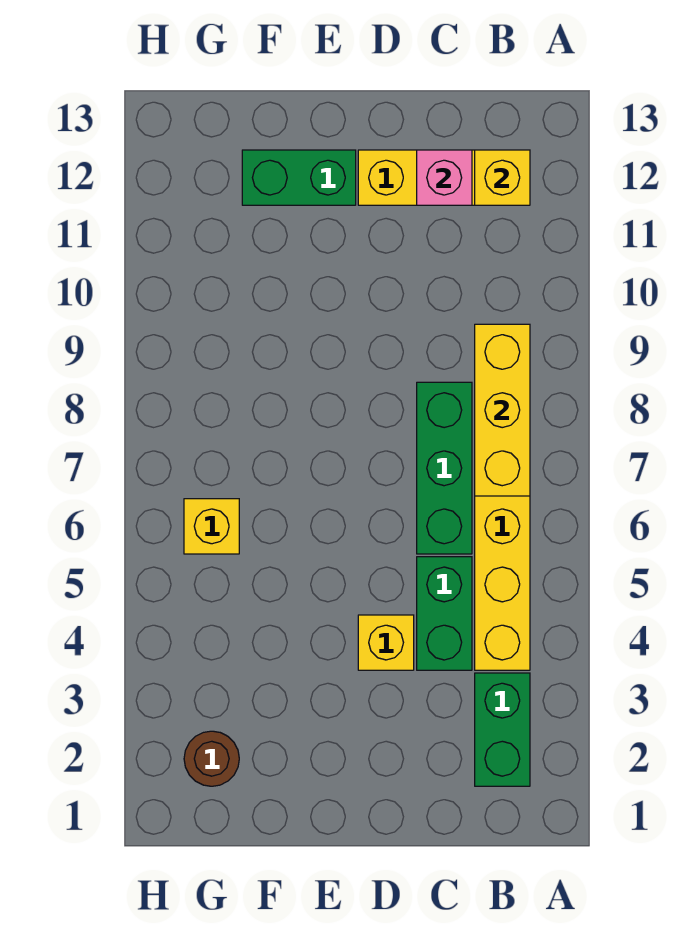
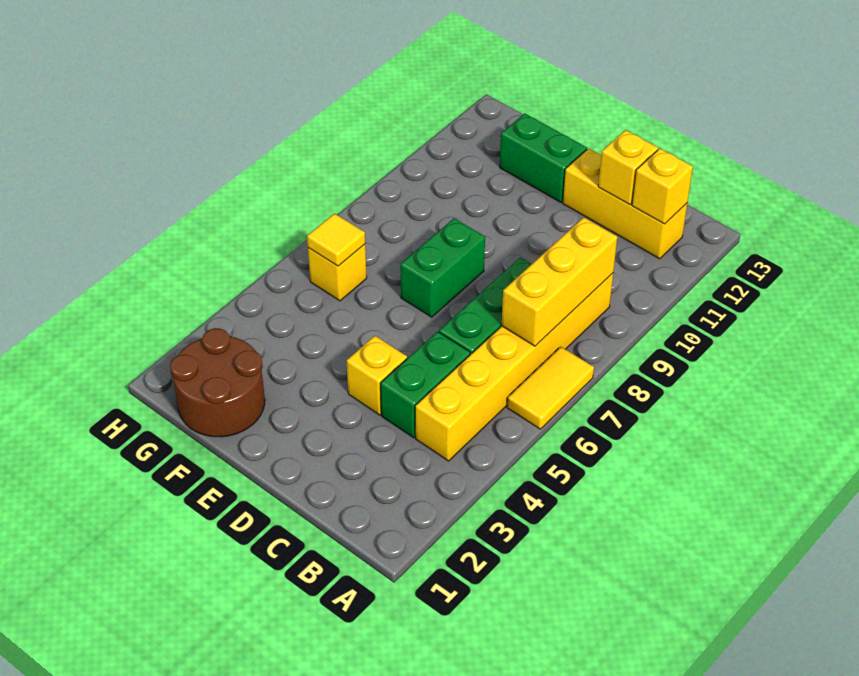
none -> yellow tile A6:A7 level 1
green brick B2:B3 level 1 -> green brick E7:E8 level 1
pink brick C12 level 2 -> yellow brick C12 level 2
brown round brick G2 level 1 -> brown round brick F1:G2 level 1
none -> yellow tile G6 level 2

